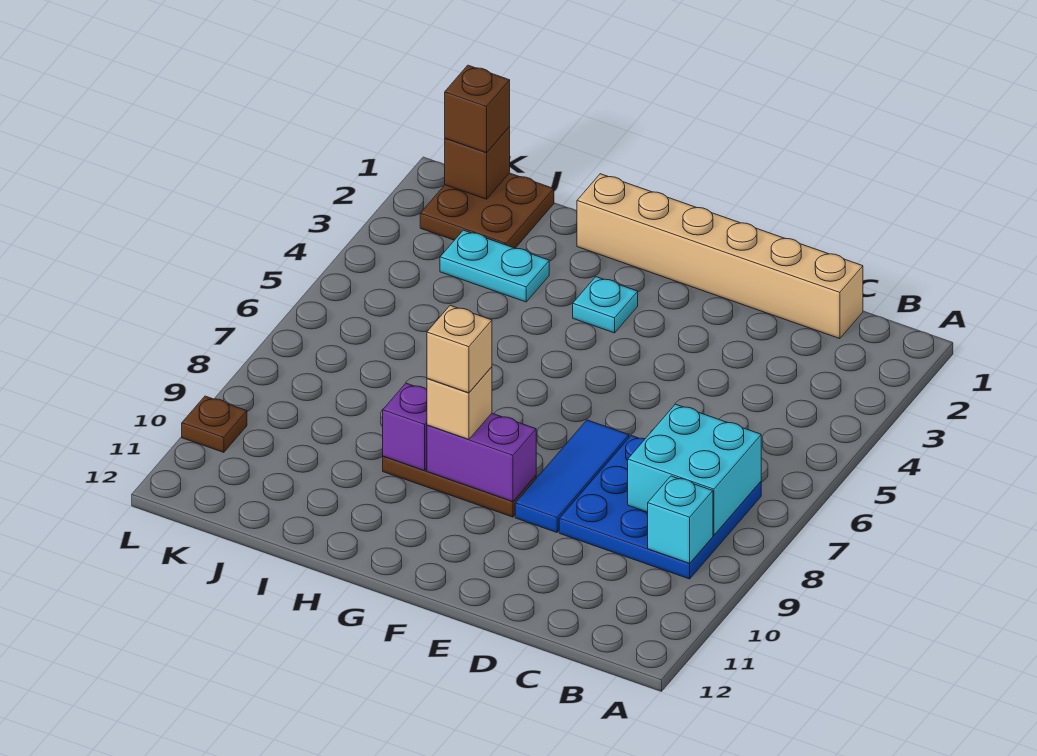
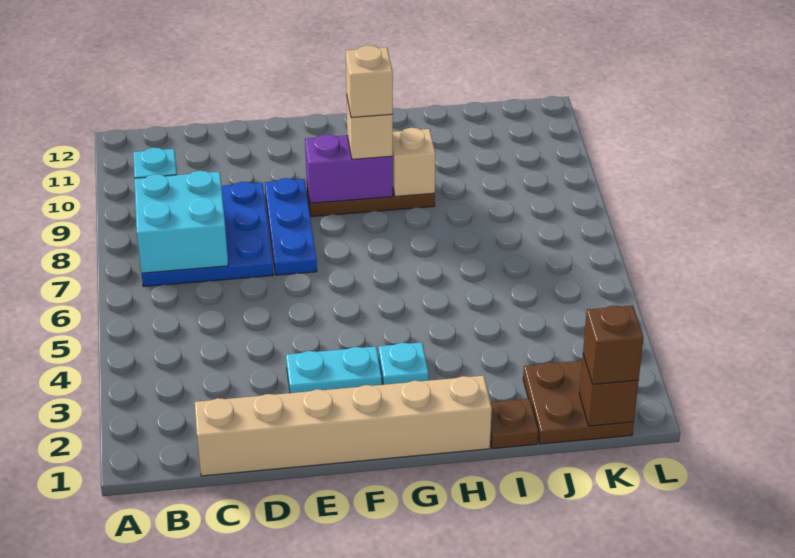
blue tile E7:E9 level 1 -> blue plate E7:E9 level 1
purple brick H9 level 2 -> tan brick H9 level 2
cyan plate I3:J3 level 1 -> cyan plate E3:F3 level 1
brown plate L10 level 1 -> brown plate I1 level 1

